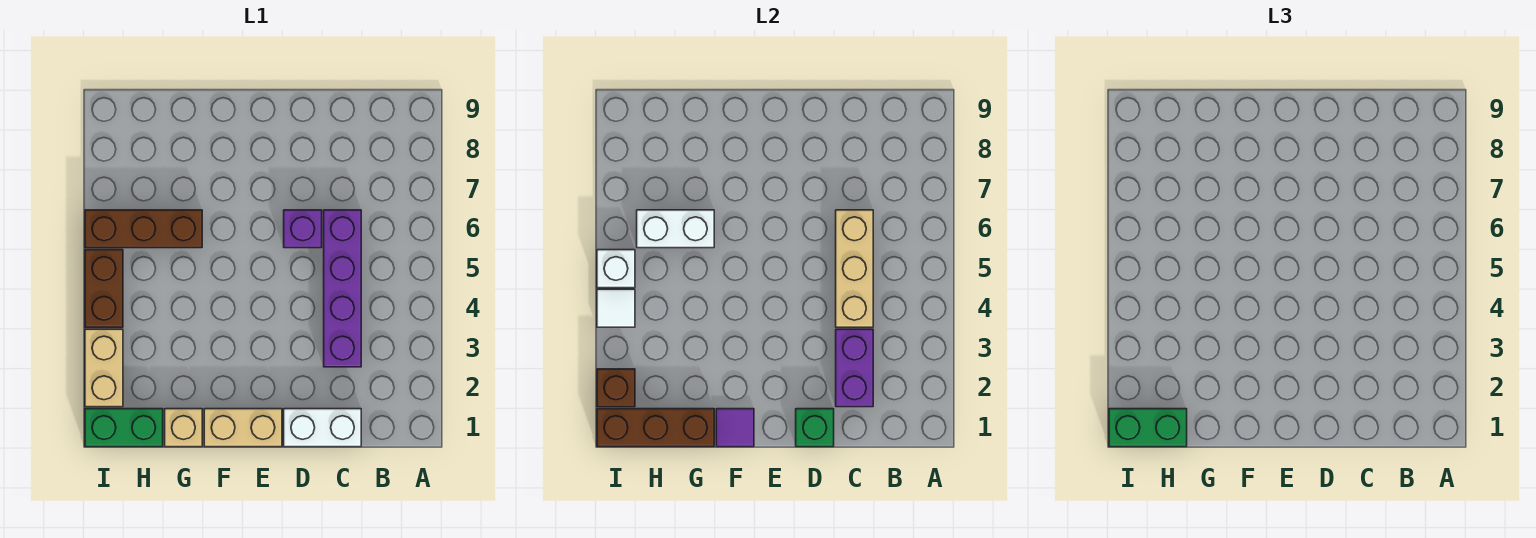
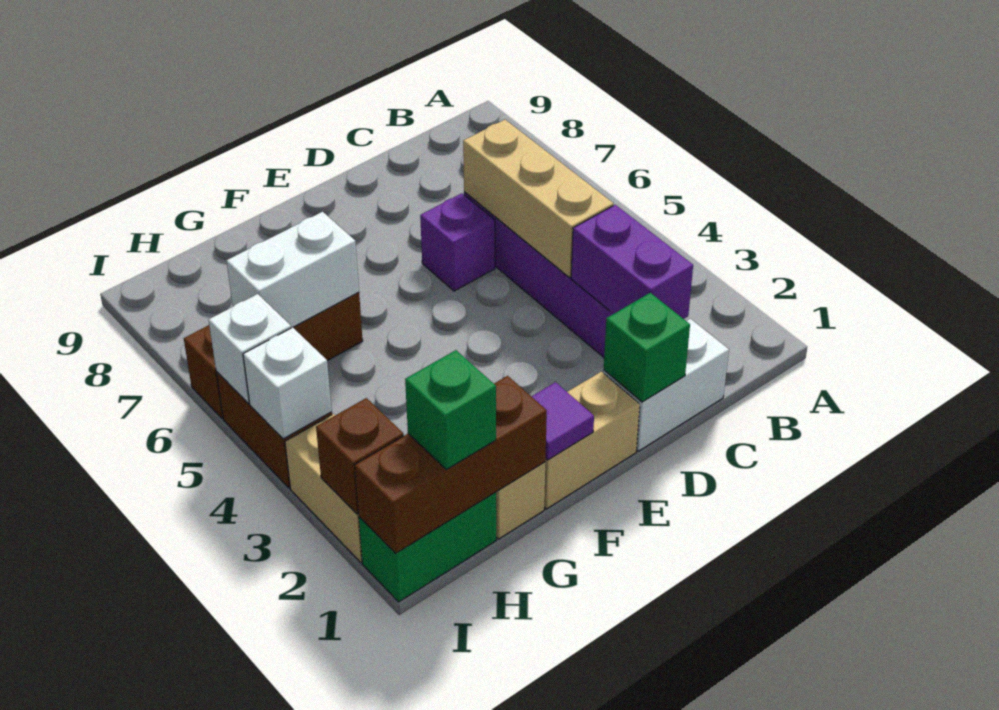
green brick H1:I1 level 3 -> green brick H1 level 3
white tile I4 level 2 -> white brick I4 level 2

